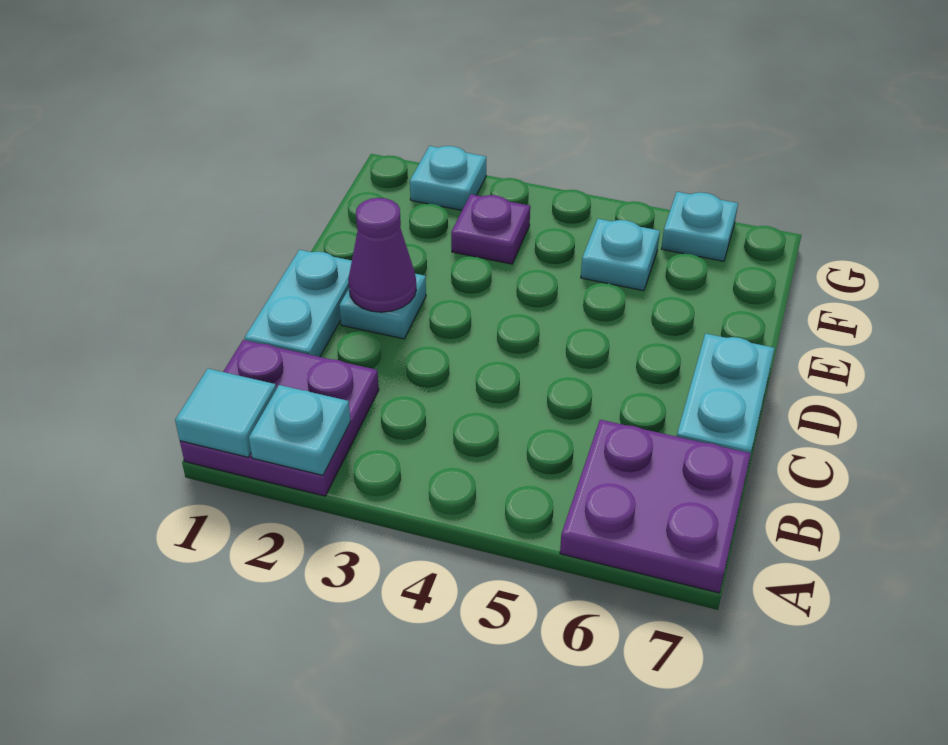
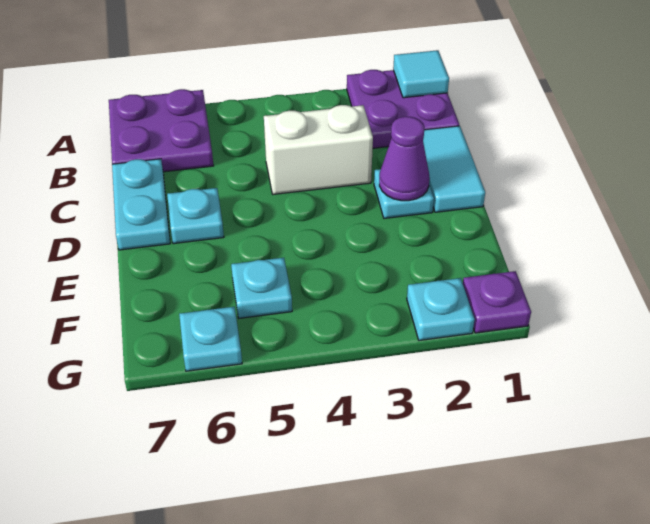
cyan plate A2 level 2 -> cyan plate D6 level 1
cyan plate C1:D1 level 1 -> cyan tile C1:D1 level 1
none -> white brick C3:C4 level 1
purple plate F3 level 1 -> purple plate G1 level 1

